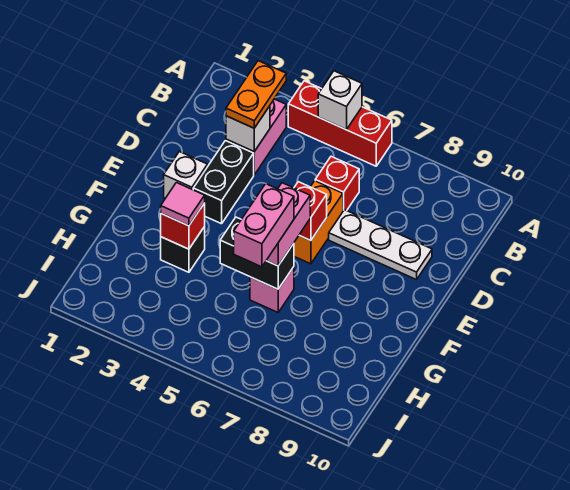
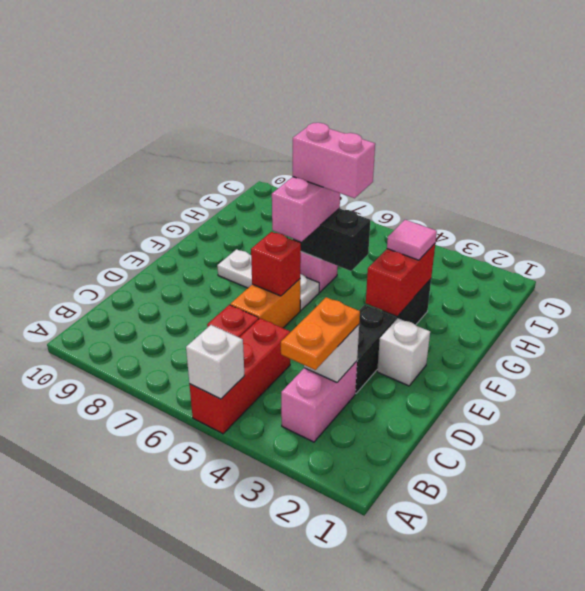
red brick A4:A6 level 1 -> red brick A5:C5 level 1
white plate D7:D9 level 1 -> white plate F6:F8 level 1
red brick G3 level 2 -> red brick F3:G3 level 2
pink brick G6:H6 level 4 -> pink brick G5:G6 level 4

